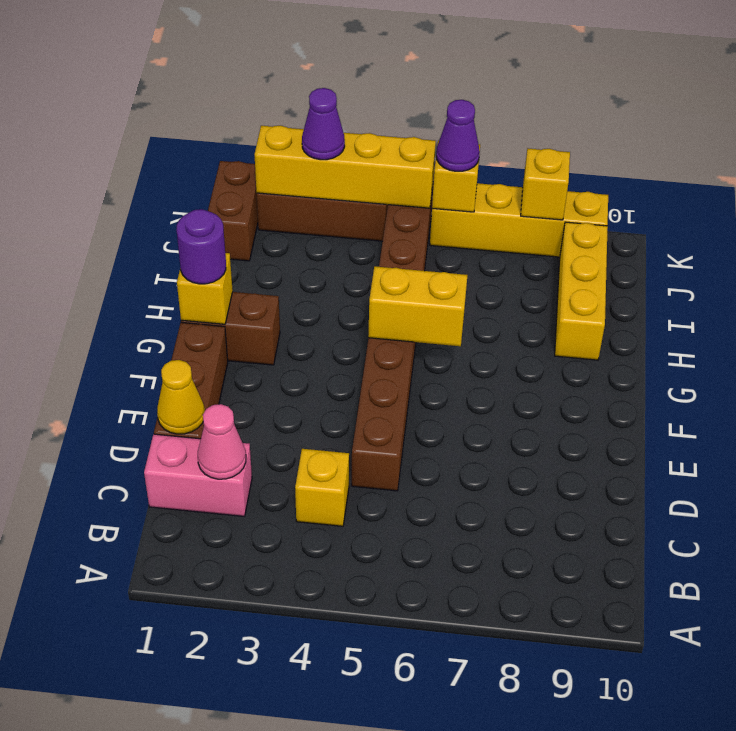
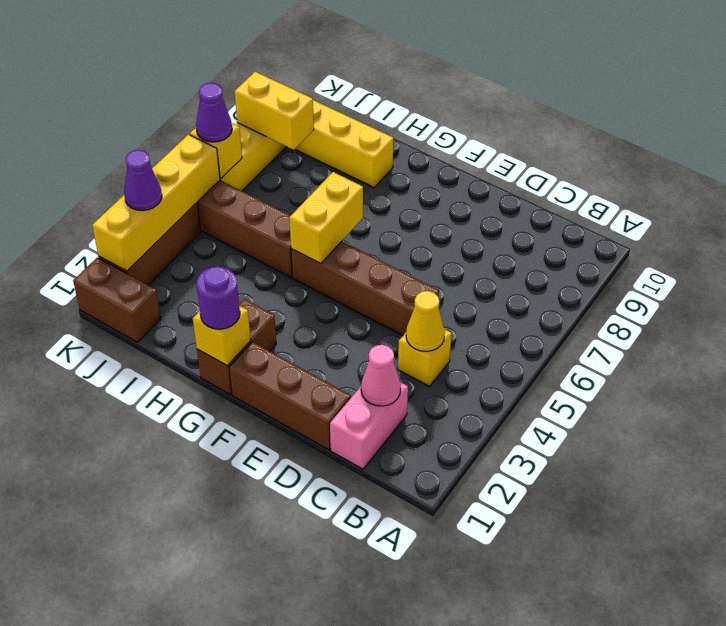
yellow cone D1 level 2 -> yellow cone C4 level 2
yellow brick K8 level 2 -> yellow brick J8:K8 level 2

